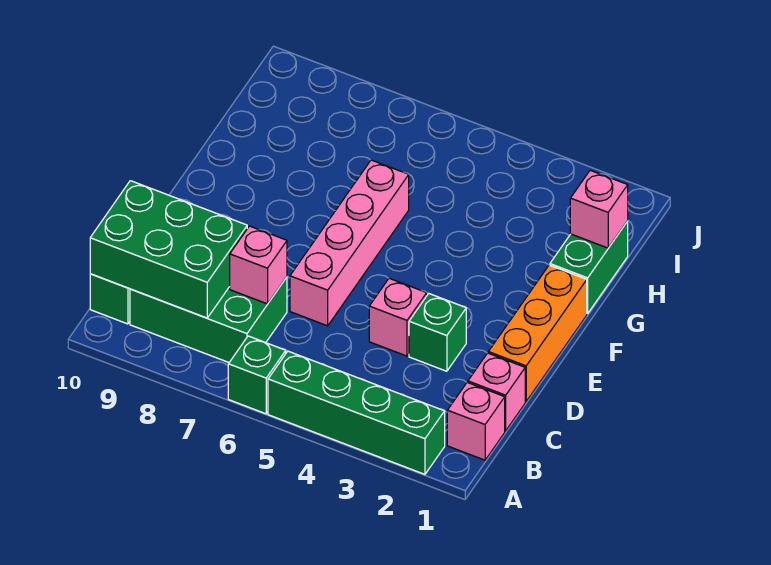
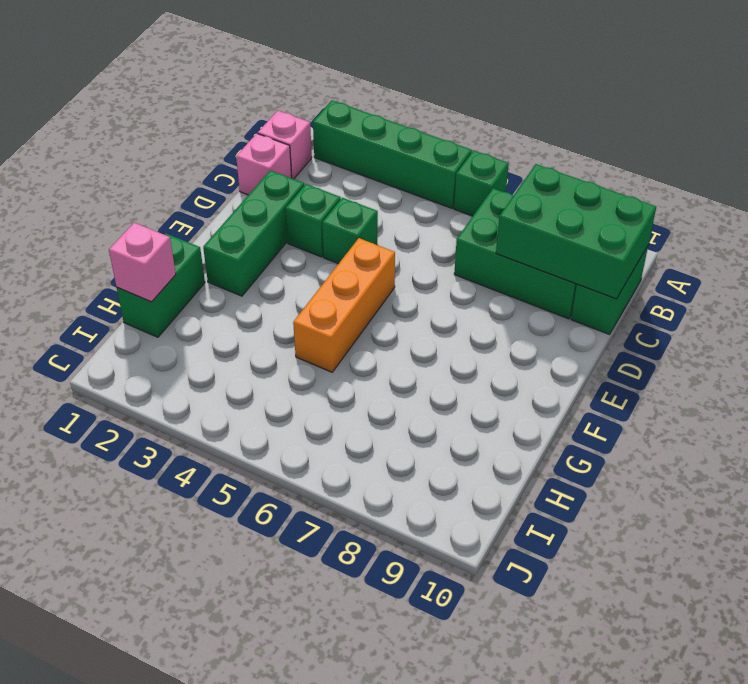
pink brick C7 level 2 -> none
orange brick D1:F1 level 1 -> orange brick E5:G5 level 1
none -> green brick D2:F2 level 1
pink brick D4 level 1 -> green brick D4 level 1
pink brick D6:G6 level 1 -> none

